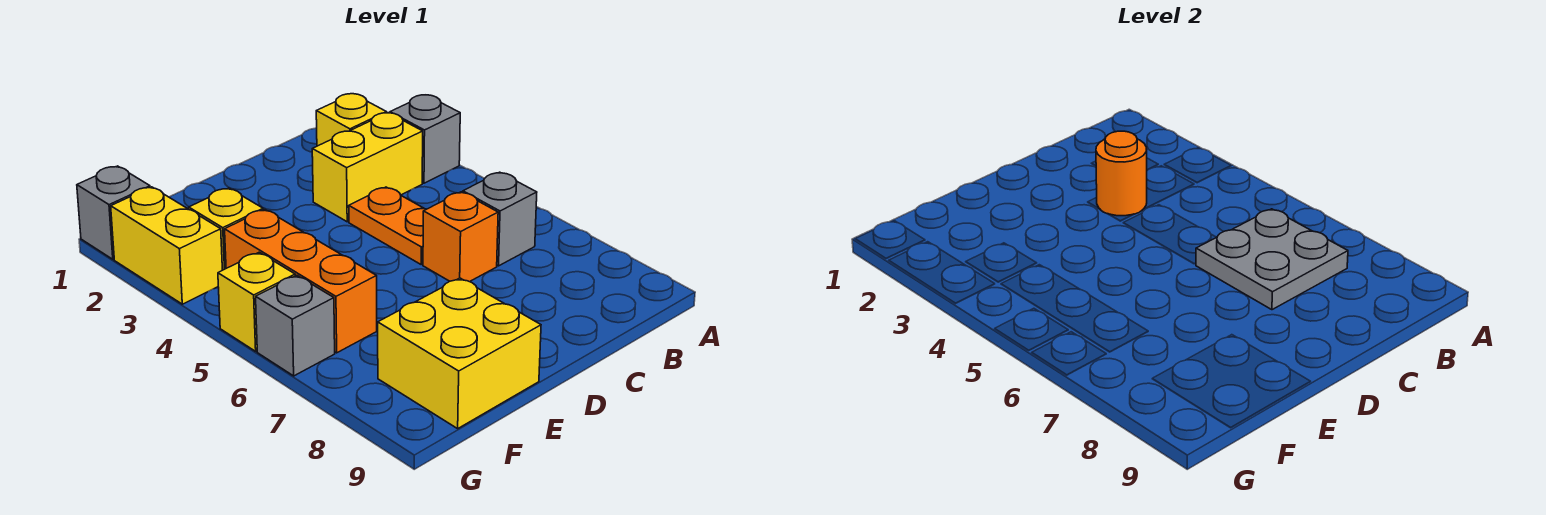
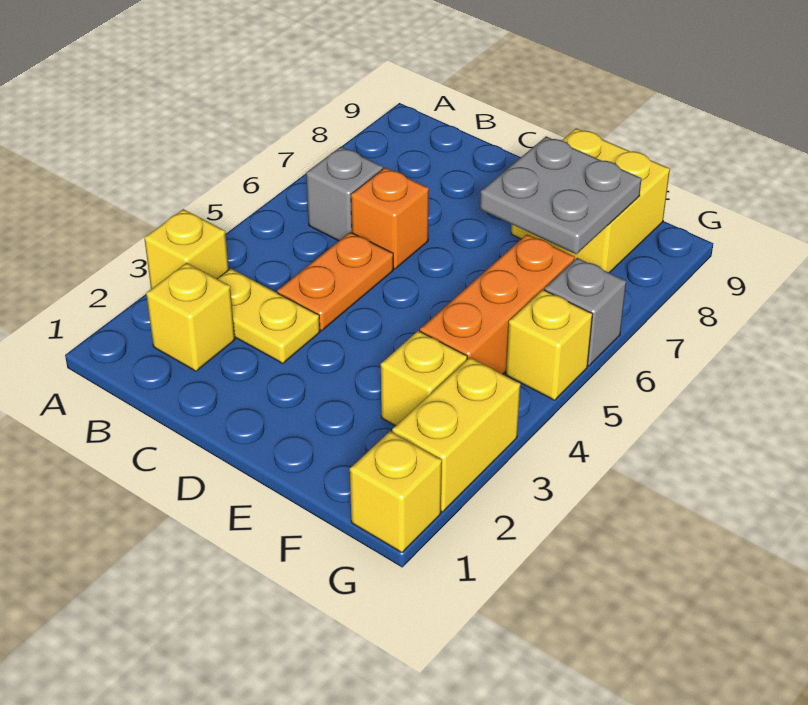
grey brick A3 level 1 -> yellow brick A3 level 1
yellow brick B3:C3 level 1 -> yellow plate B3:C3 level 1
grey plate B6:C7 level 2 -> grey plate E7:F8 level 2
orange round brick C3 level 2 -> none
grey brick G1 level 1 -> yellow brick G1 level 1

